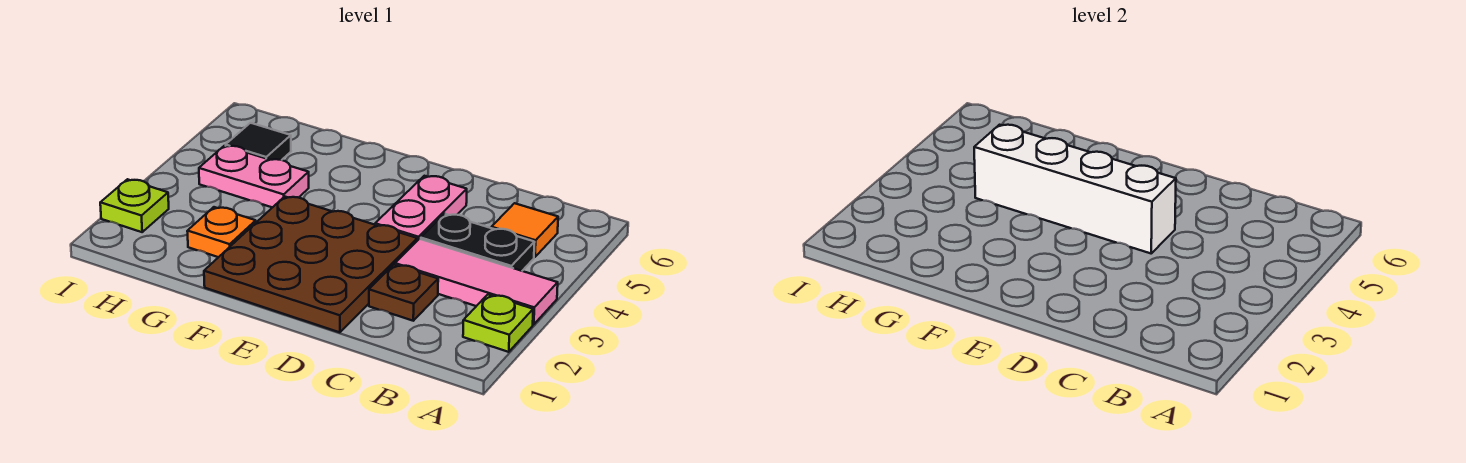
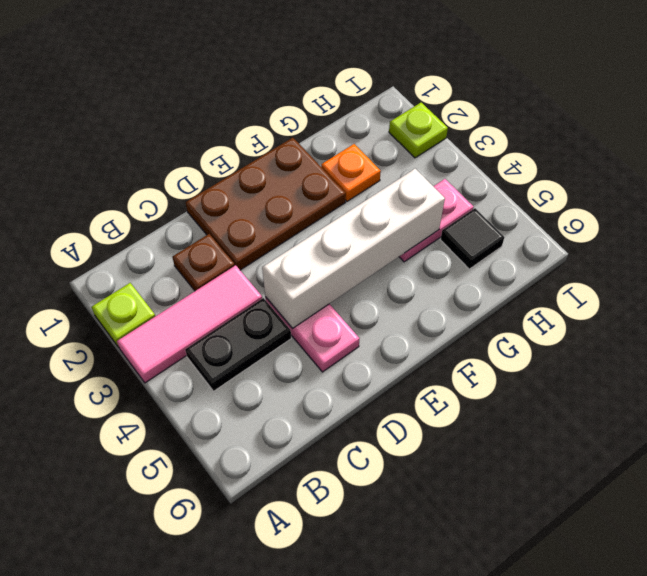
orange tile B5 level 1 -> none
brown plate D1:F3 level 1 -> brown plate D1:F2 level 1

